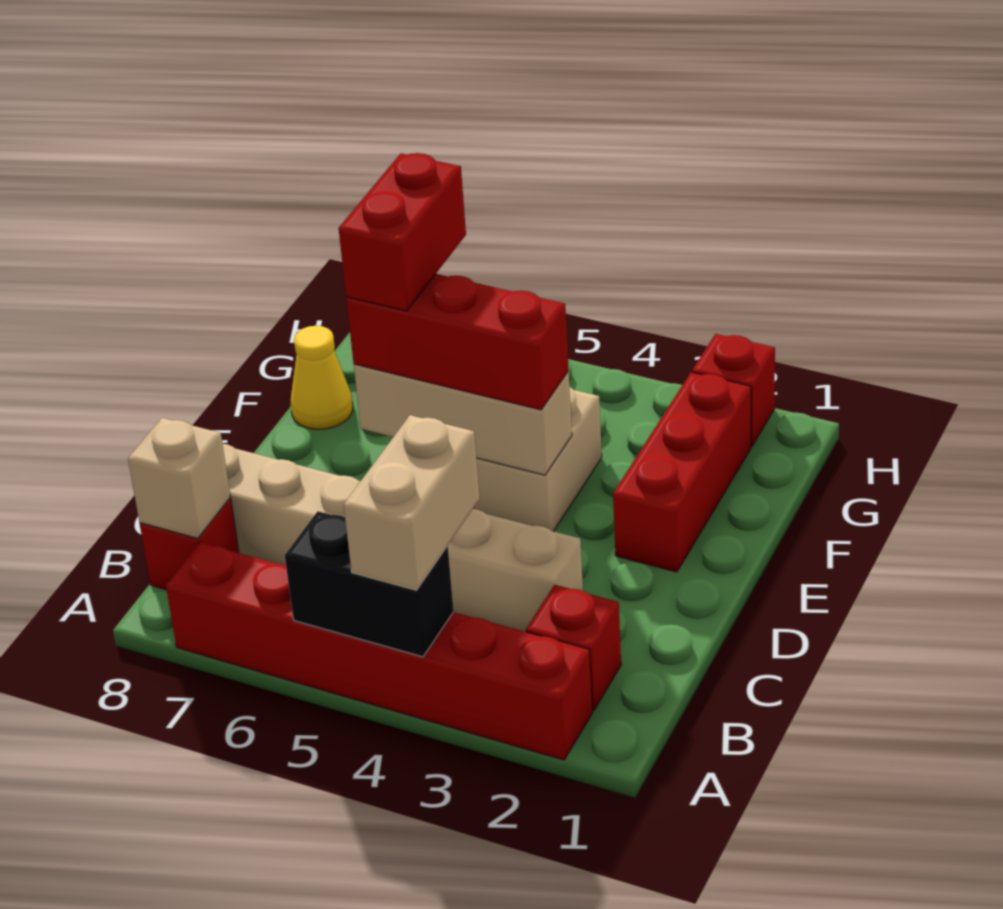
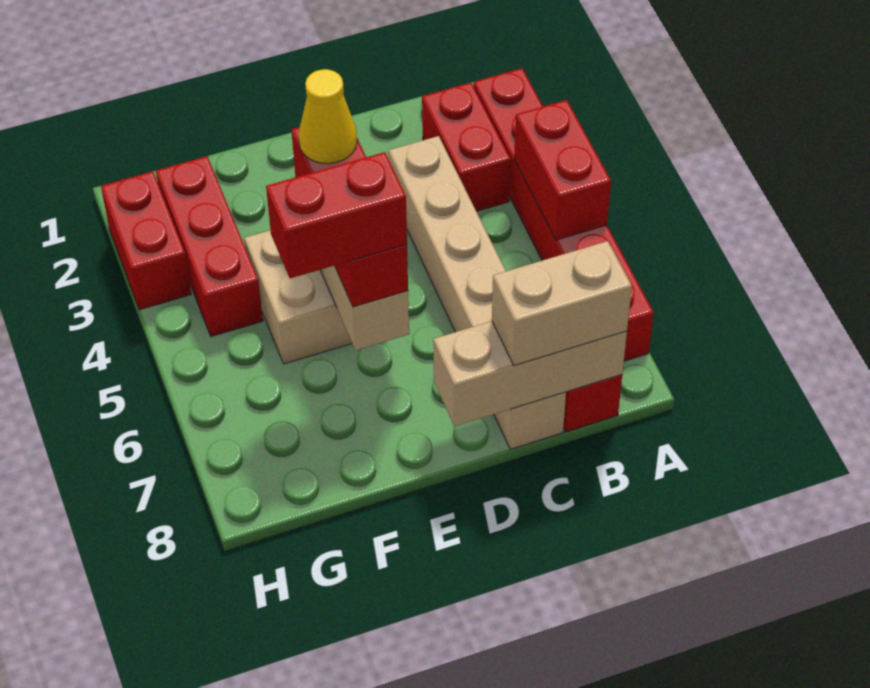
black brick A4:A5 level 2 -> red brick A4:A5 level 2
tan brick A4:B4 level 3 -> tan brick B8:C8 level 3
red brick B2 level 1 -> red brick B2:B3 level 1
tan brick B8 level 2 -> tan brick B8:D8 level 2
red brick E2:G2 level 1 -> red brick G2:G4 level 1
yellow cone F8 level 1 -> yellow cone E4 level 4
red brick H2 level 1 -> red brick H2:H3 level 1

